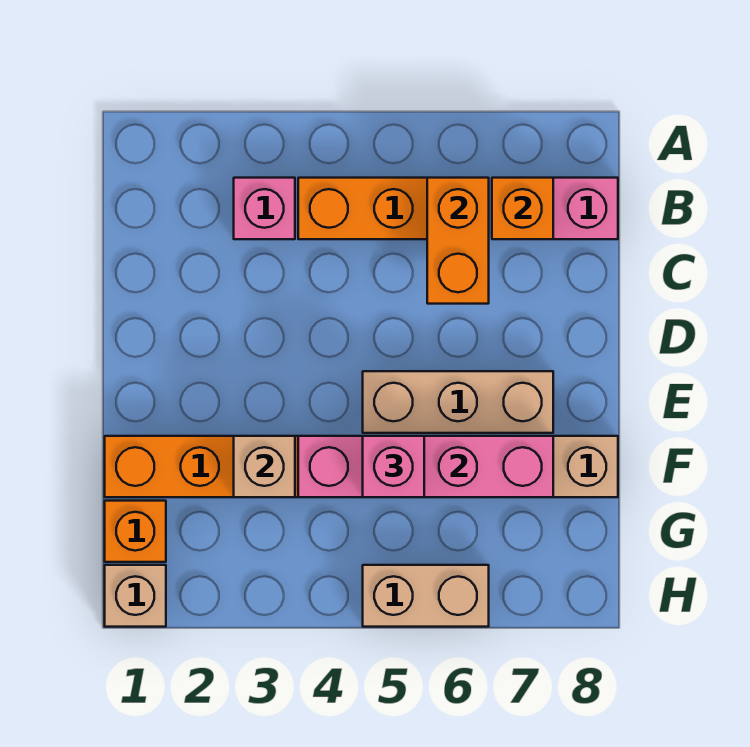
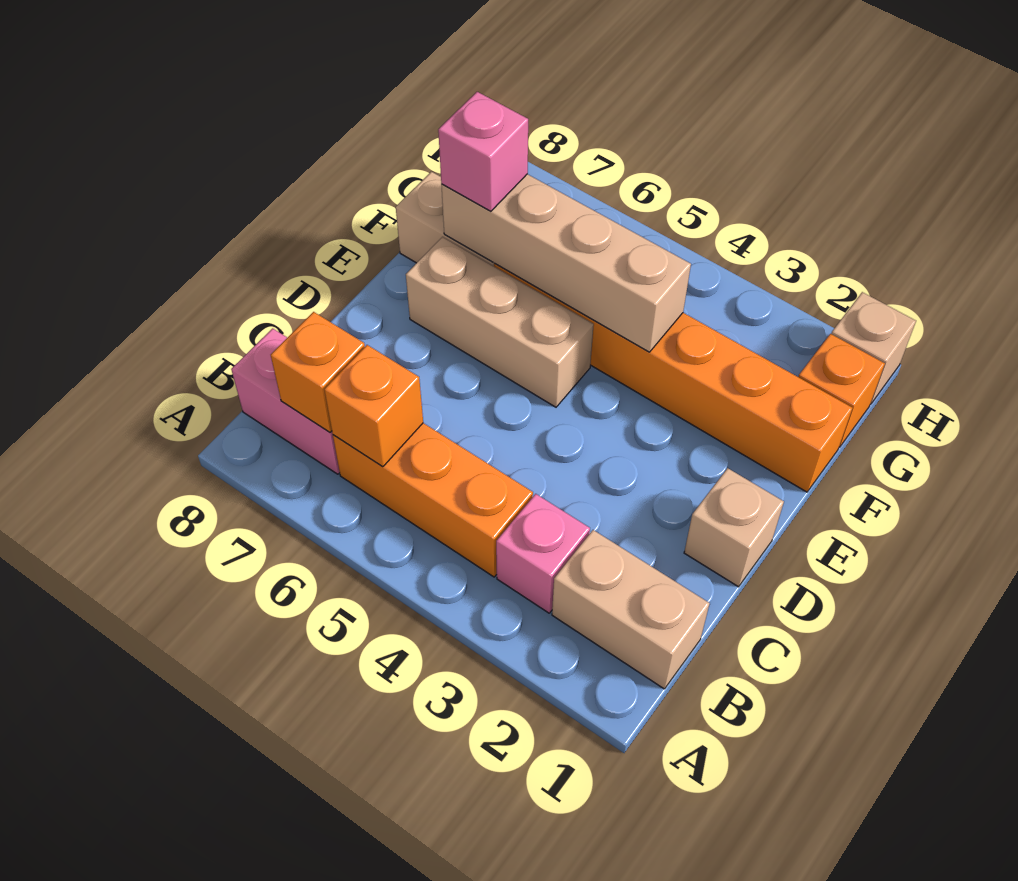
orange brick B6:C6 level 2 -> orange brick B6 level 2
tan brick F3 level 2 -> tan brick D1 level 1
pink brick F4:F7 level 2 -> tan brick F4:F7 level 2
pink brick F5 level 3 -> pink brick F7 level 3
tan brick H5:H6 level 1 -> tan brick B1:B2 level 1

